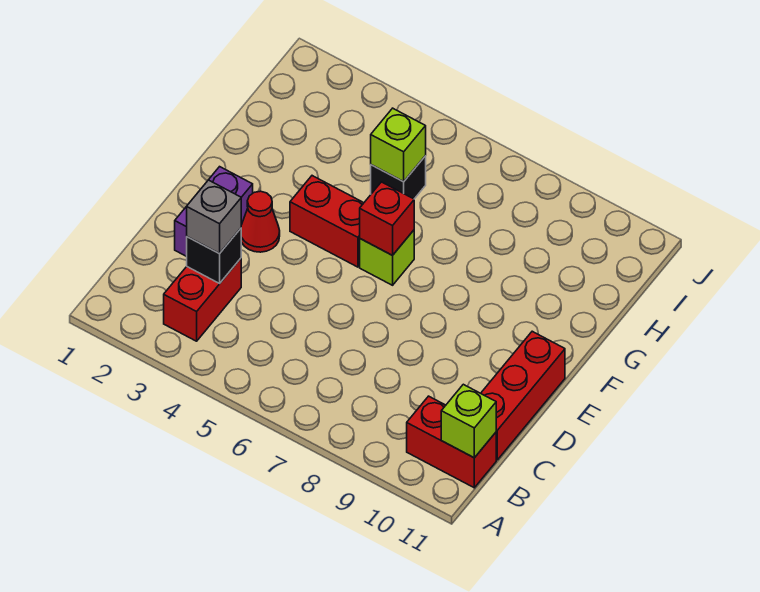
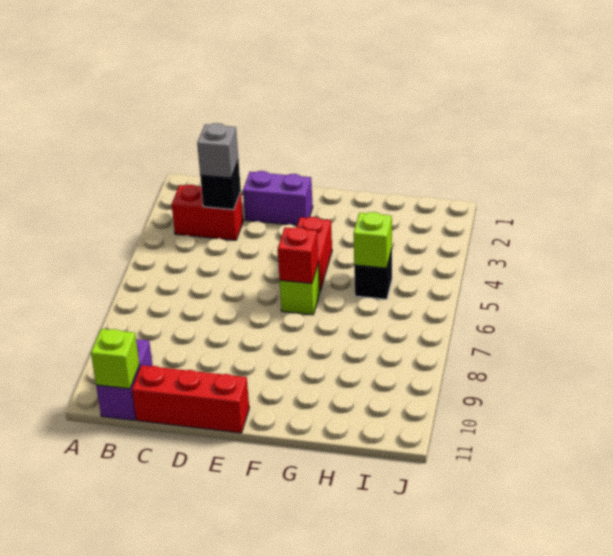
red brick B10:B11 level 1 -> purple brick B10:B11 level 1
red cone E3 level 1 -> none

